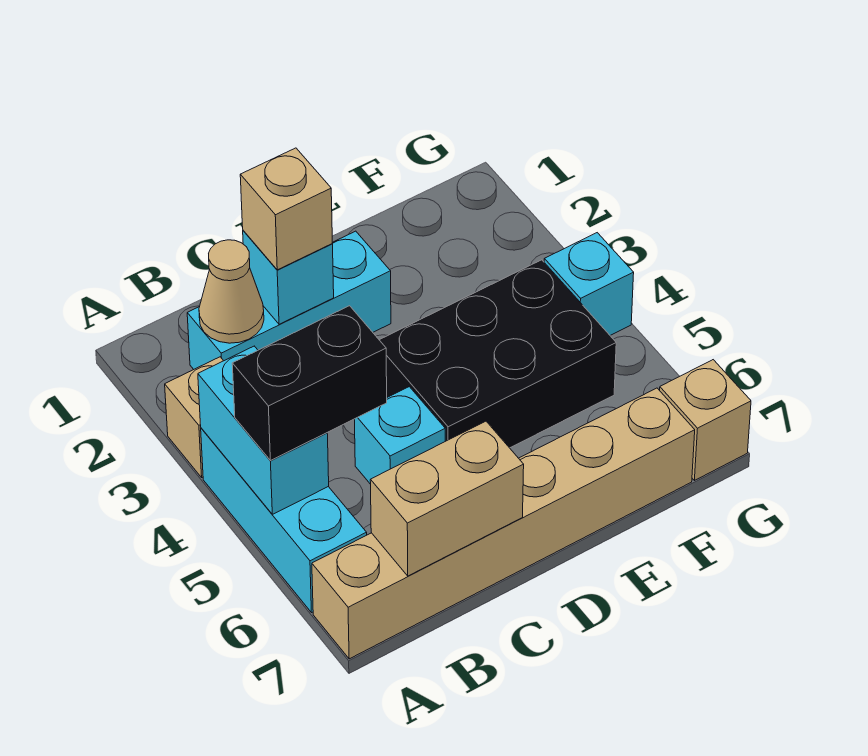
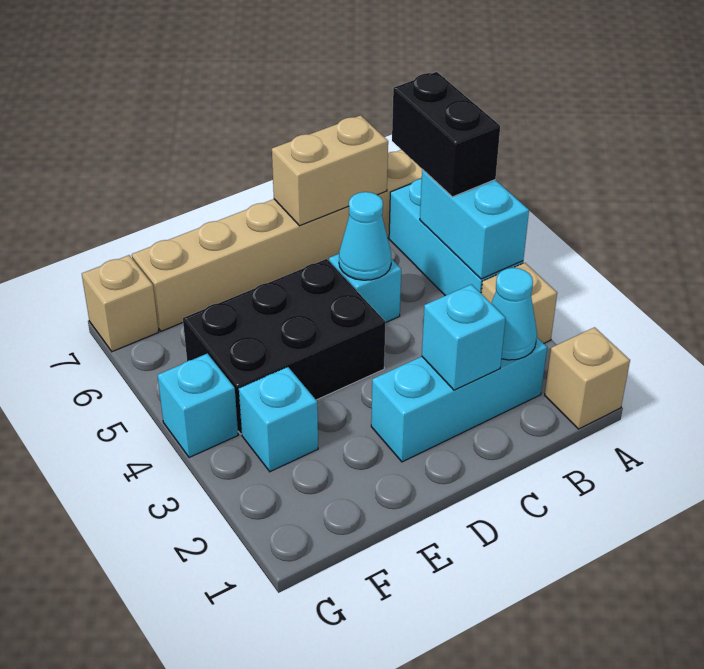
black brick A5:B5 level 3 -> black brick A5:A6 level 3
tan cone B2 level 2 -> cyan cone B2 level 2
tan brick C2 level 3 -> tan brick A1 level 1
none -> cyan cone C5 level 2
none -> cyan brick F3 level 1

